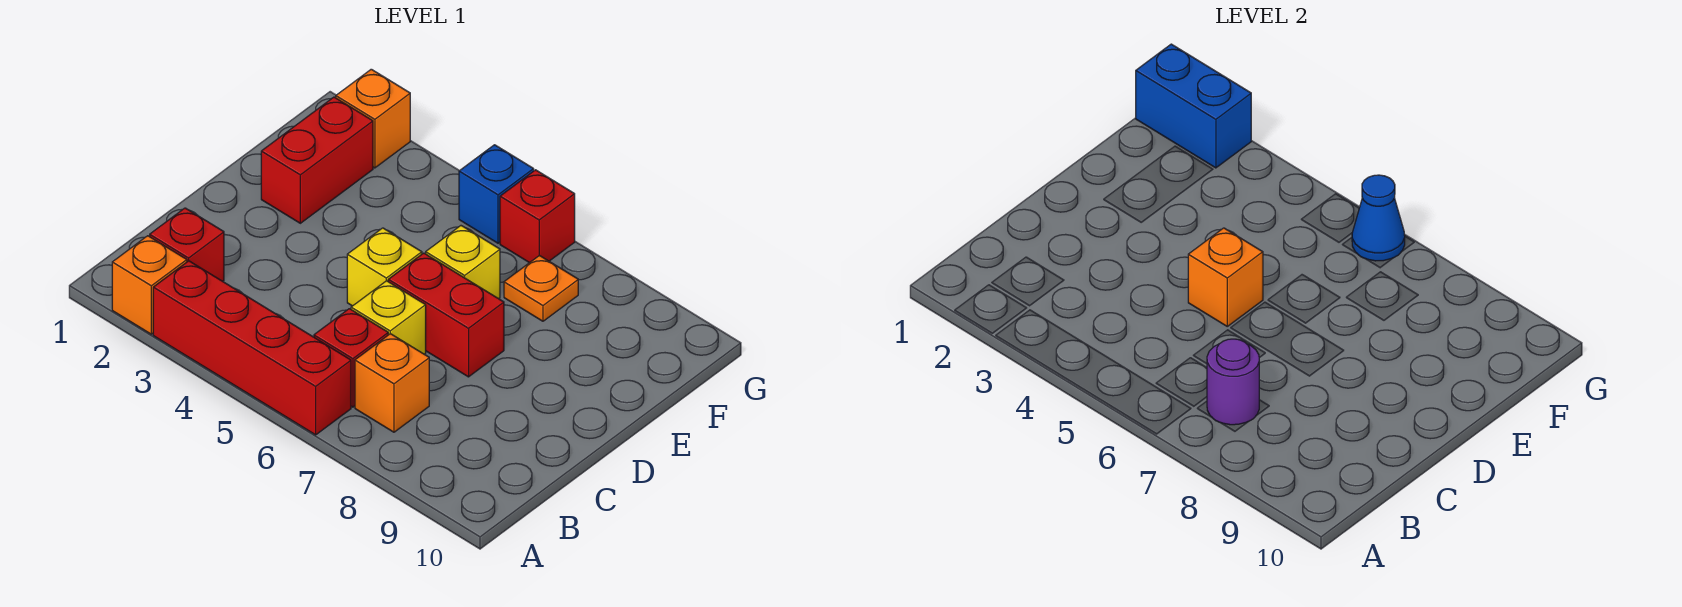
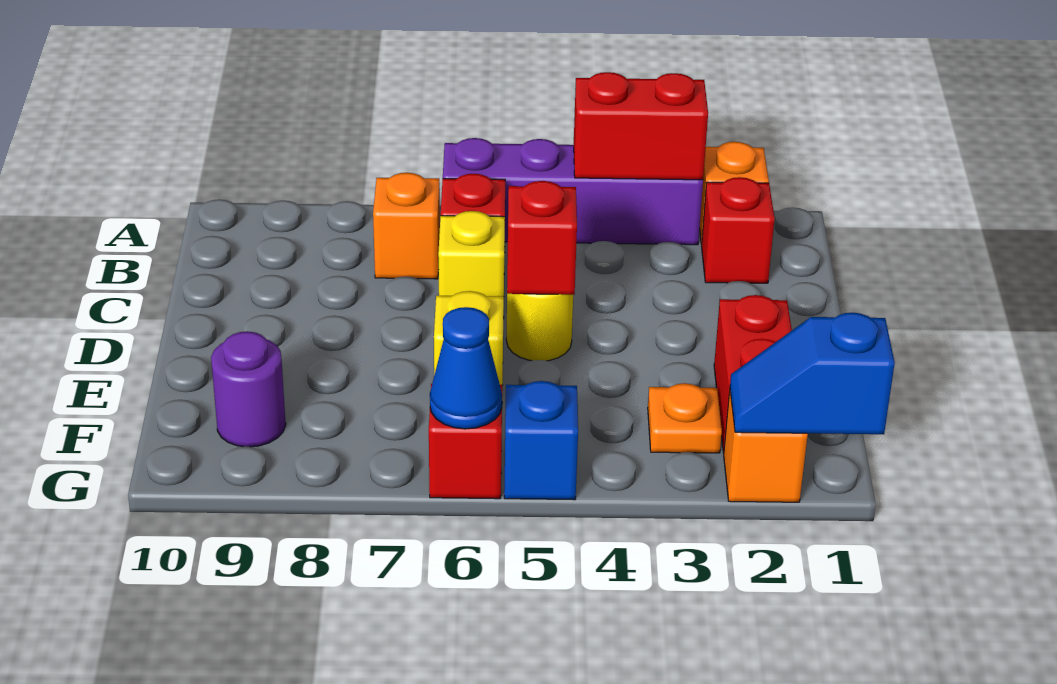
red brick A3:A6 level 1 -> purple brick A3:A6 level 1
purple round brick B7 level 2 -> purple round brick F9 level 1
yellow brick D5 level 1 -> yellow round brick D5 level 1
orange brick D5 level 2 -> red brick D5 level 2
red brick D6:D7 level 1 -> red brick A3:A4 level 2
orange plate F7 level 1 -> orange plate F3 level 1
blue brick G1:G2 level 2 -> blue slope G1:G2 level 2 top 1

